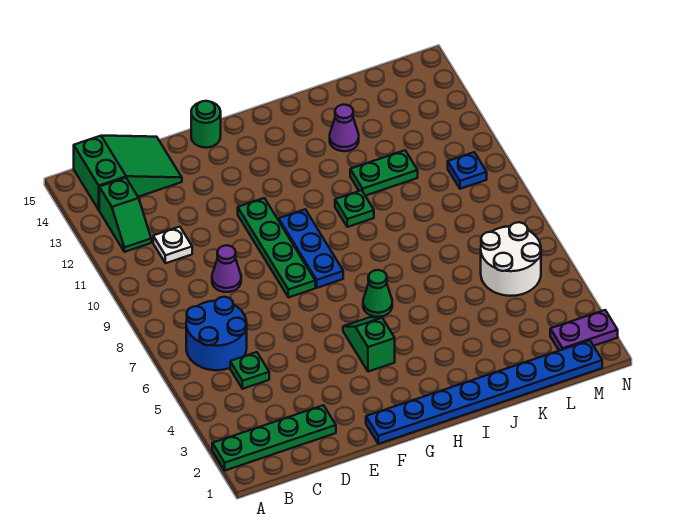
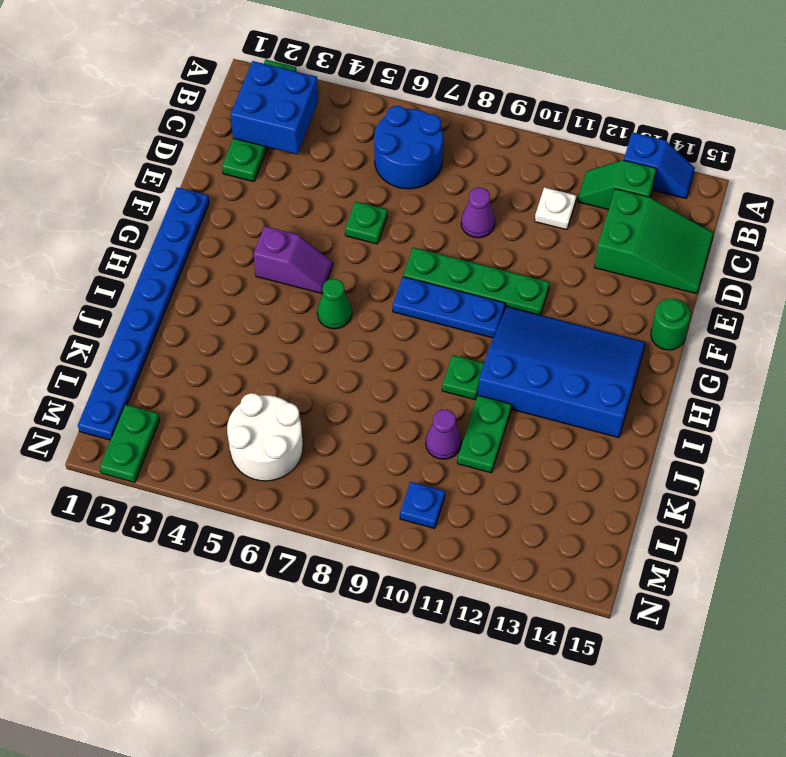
none -> blue slope A13:A14 level 1 top 13
none -> blue brick B2:C3 level 2
green slope B14:D15 level 1 top B -> green slope C13:D15 level 1 top 13
green plate C5 level 1 -> green plate E6 level 1
green slope G4:G5 level 1 top 4 -> purple slope G4:G5 level 1 top 4
none -> blue slope G11:I14 level 1 top I
purple cone J13 level 1 -> purple cone K10 level 1
purple plate M2:N2 level 1 -> green plate M2:N2 level 1

